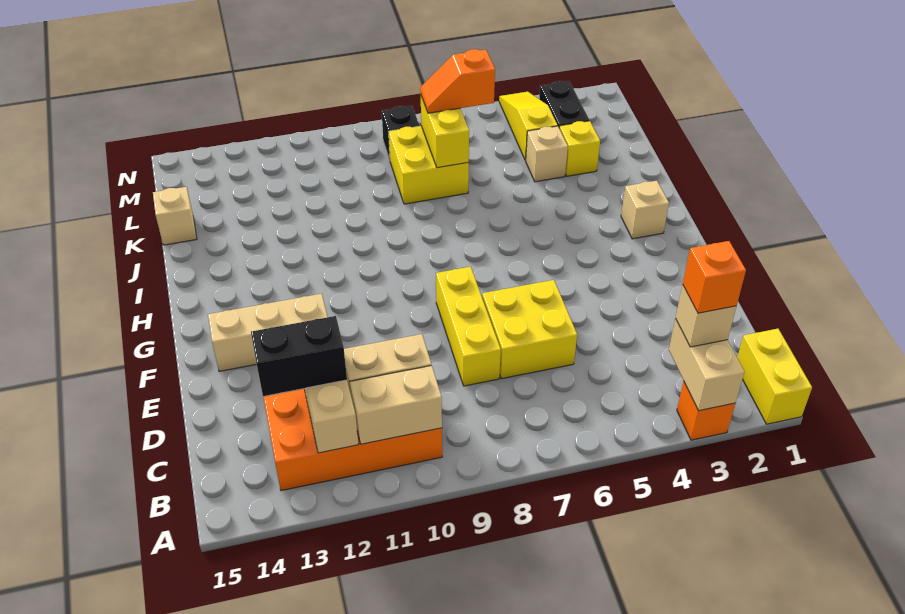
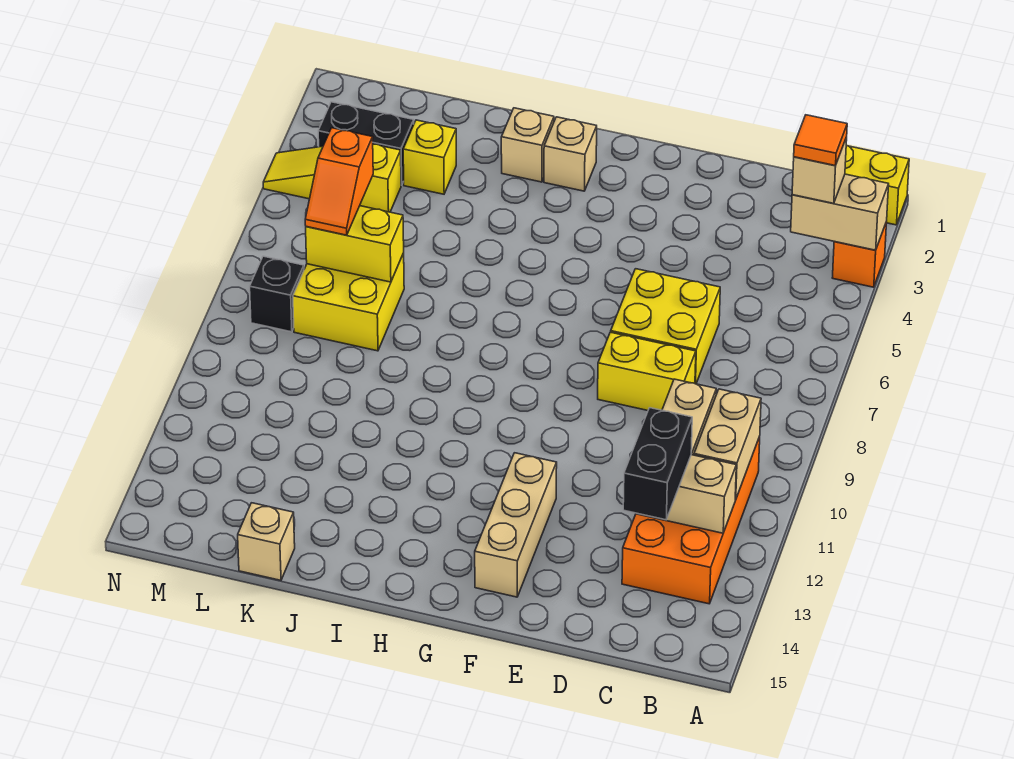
orange brick B3 level 4 -> orange tile B3 level 4
yellow brick D8:F8 level 1 -> yellow brick D8:E8 level 1
tan brick K4 level 1 -> tan brick I2 level 1

